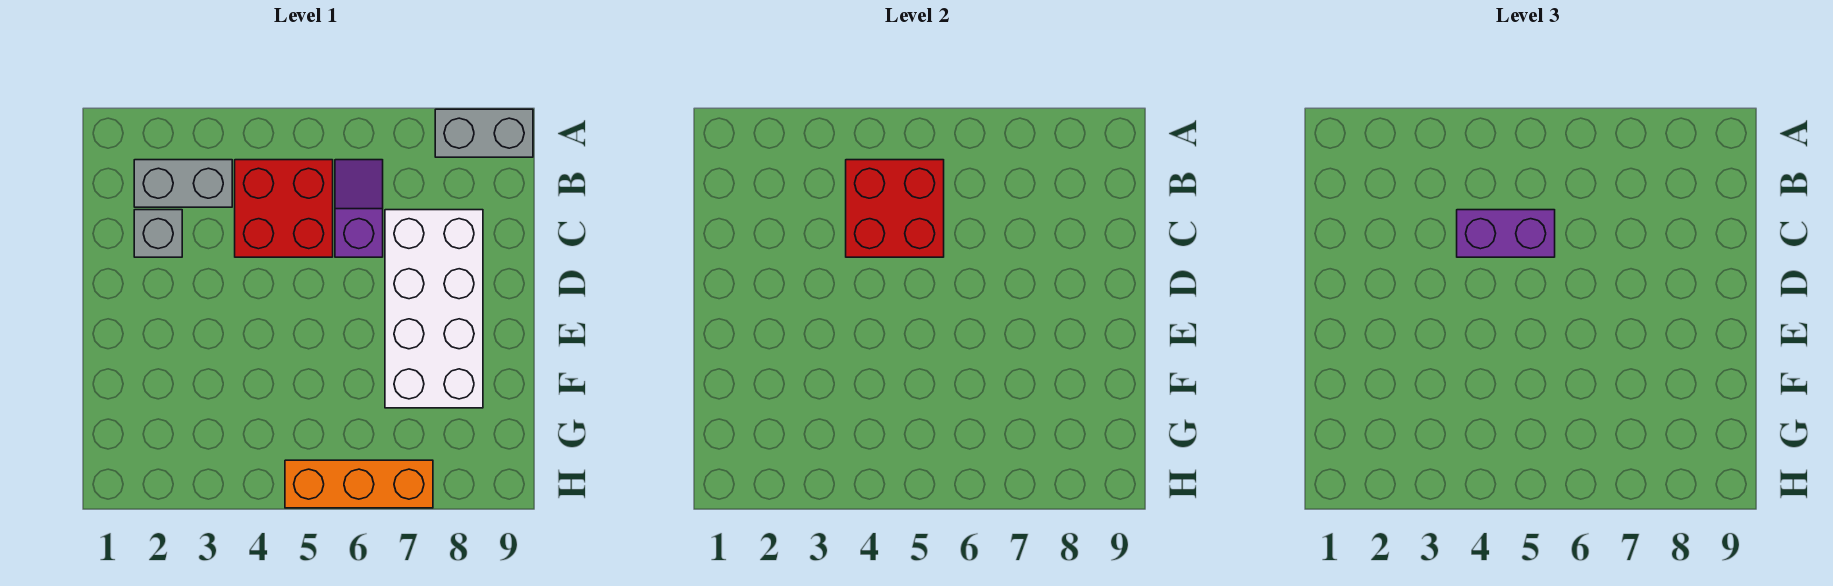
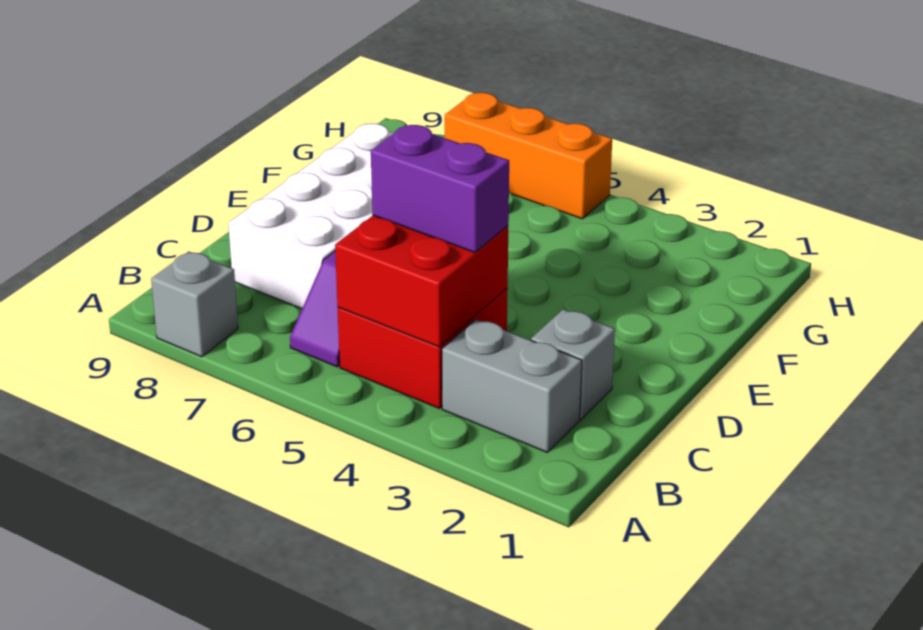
grey brick A8:A9 level 1 -> grey brick A8 level 1

